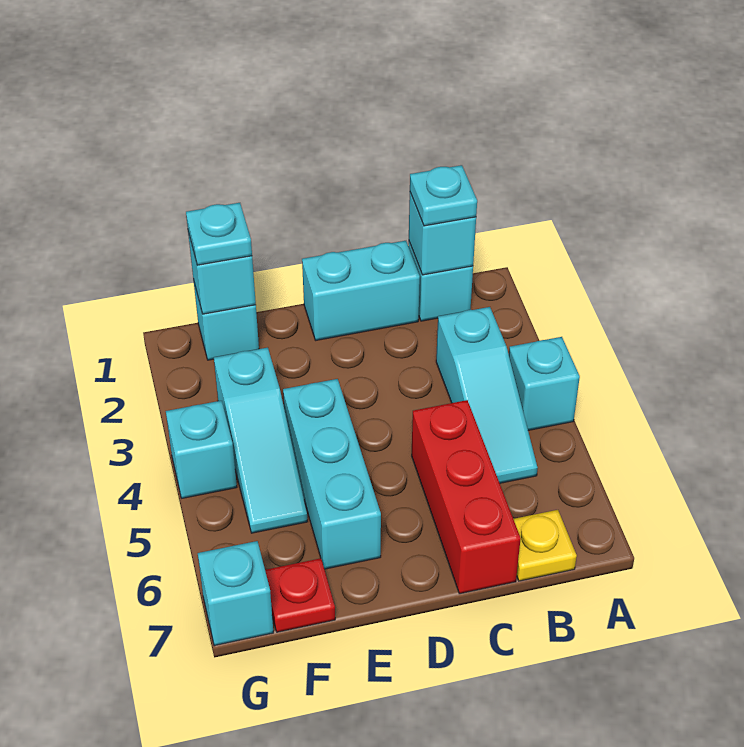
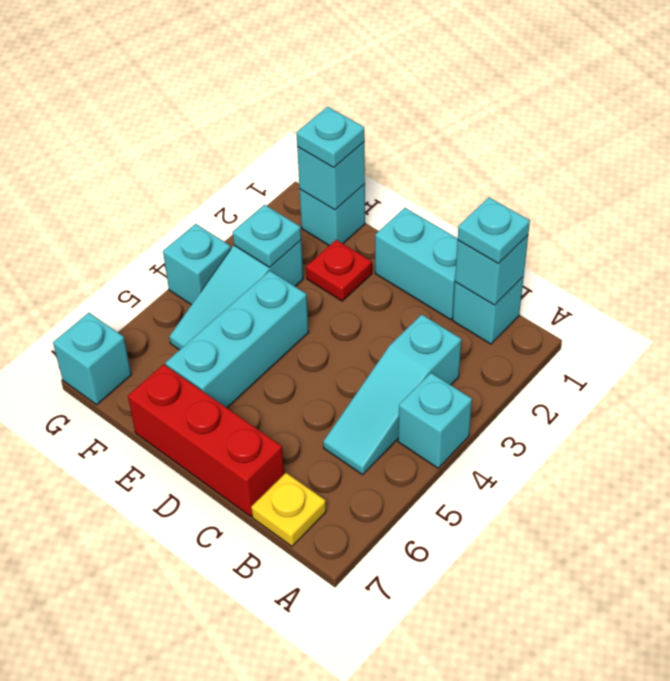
red brick C5:C7 level 1 -> red brick C7:E7 level 1
none -> cyan plate F3 level 2
red plate F7 level 1 -> red plate E2 level 1

